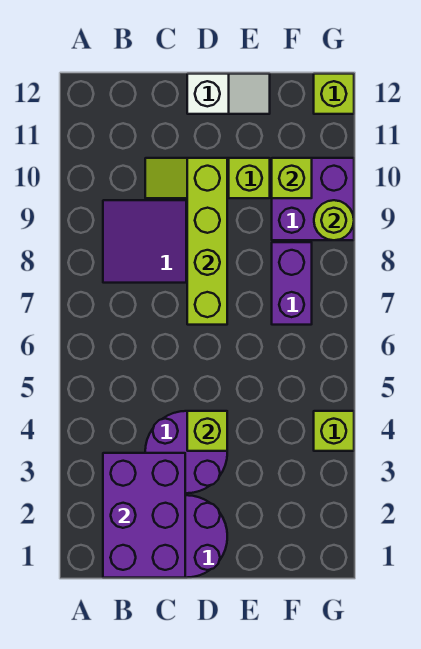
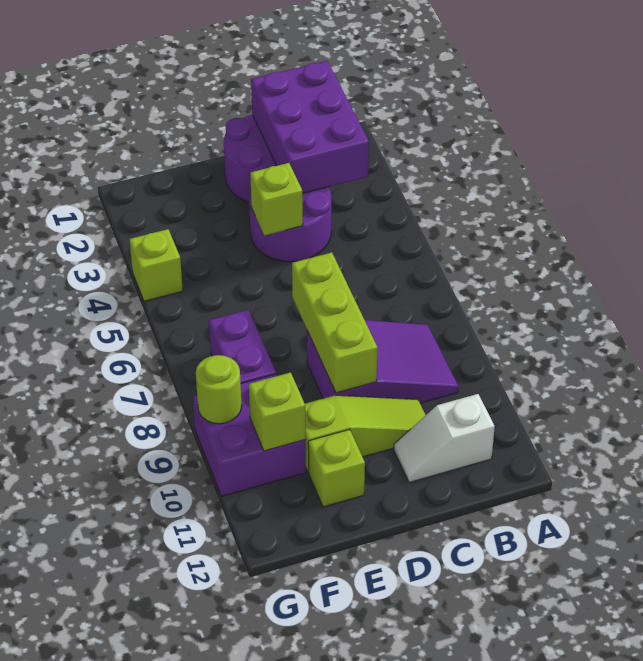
lime brick D7:D10 level 2 -> lime brick D7:D9 level 2
white slope D12:E12 level 1 top D -> white slope B11:C11 level 1 top B
lime brick G12 level 1 -> lime brick E11 level 1

